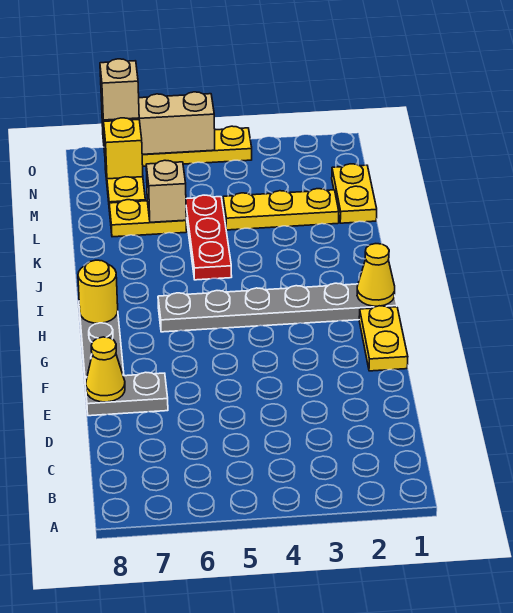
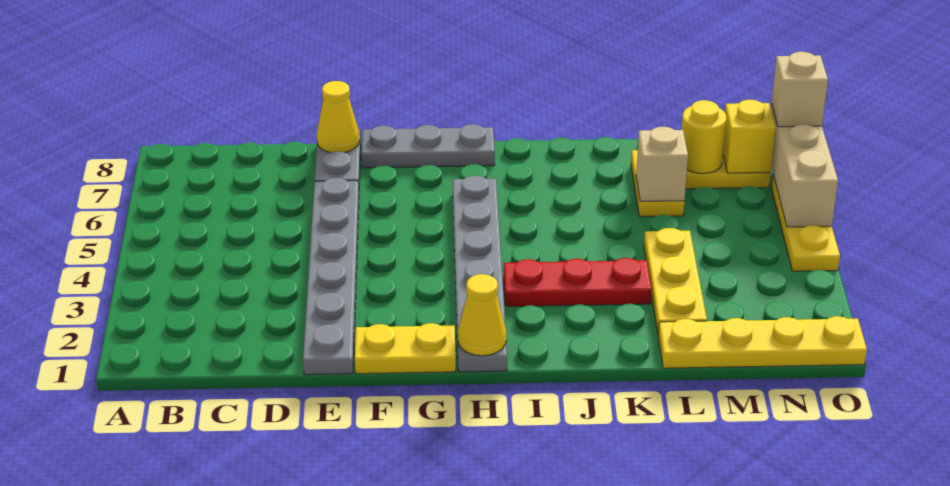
none -> grey plate E1:E6 level 1
yellow round brick H8 level 2 -> yellow round brick M7 level 2
red plate J5:L5 level 1 -> red plate I3:K3 level 1
yellow plate L1:M1 level 1 -> yellow plate L1:O1 level 1

